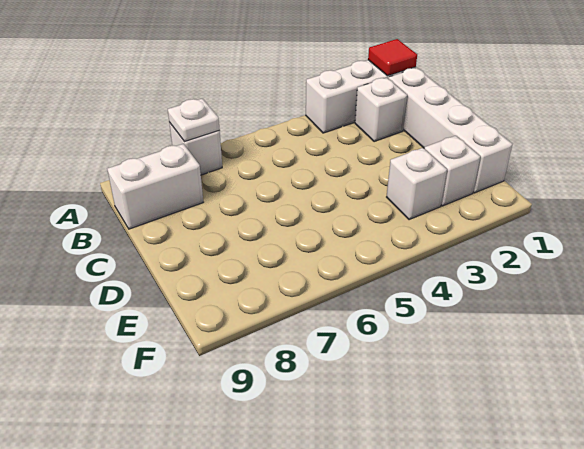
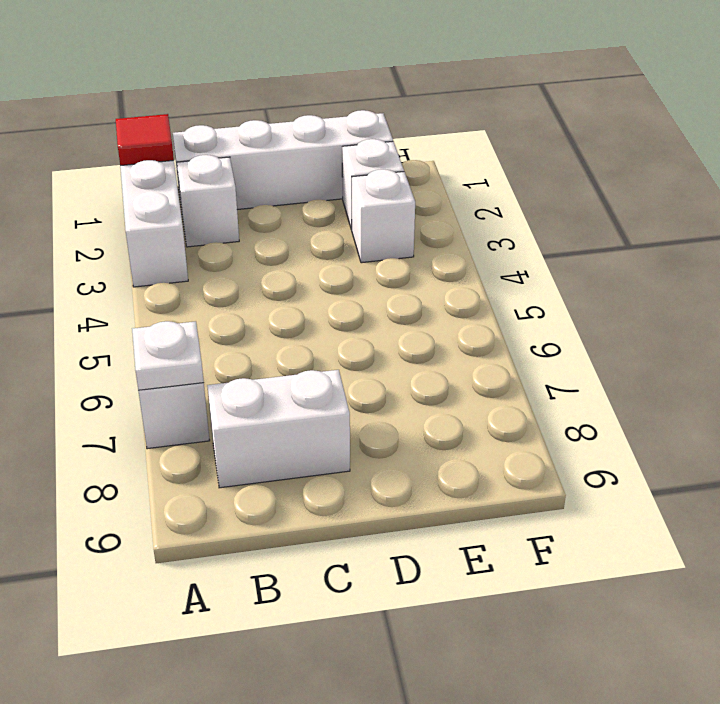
white brick B8:B9 level 1 -> white brick B8:C8 level 1

